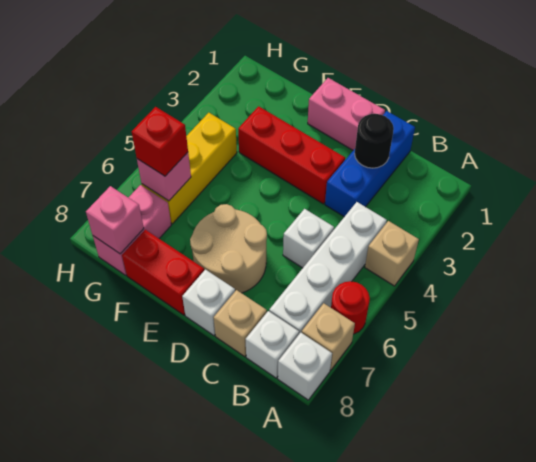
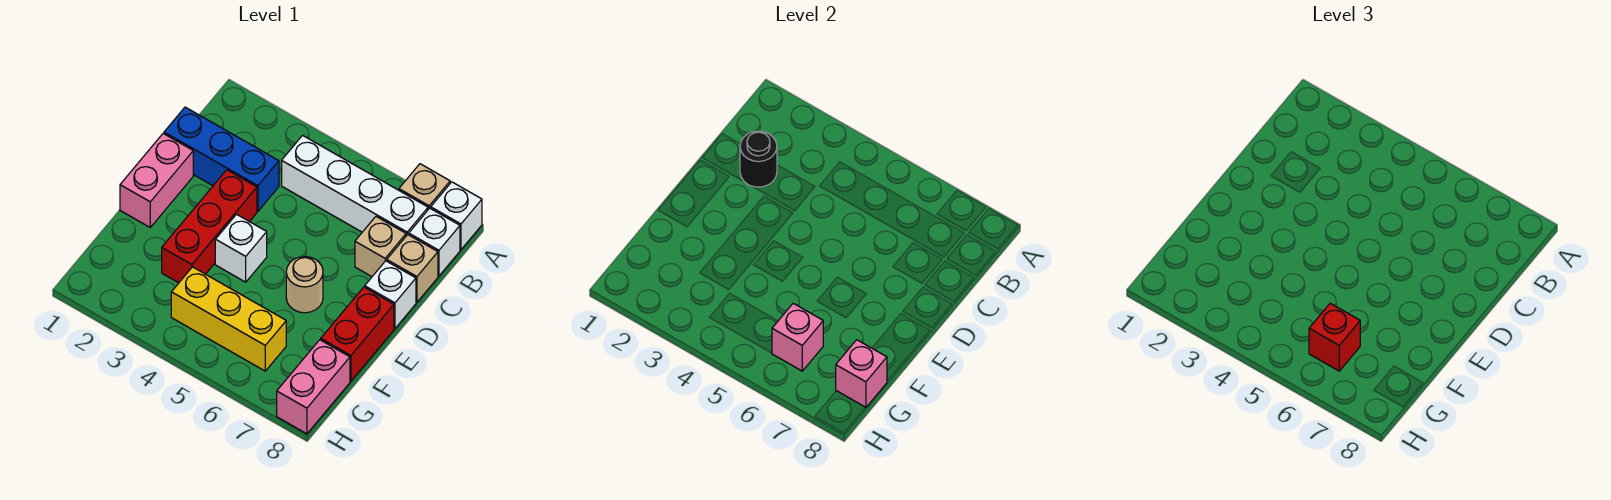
tan brick A4 level 1 -> tan brick C7 level 1
red round brick A6 level 1 -> none
white brick C5 level 1 -> white brick E4 level 1
tan round brick D6:E7 level 1 -> tan round brick E6 level 1
pink brick G7:G8 level 1 -> pink brick G8:H8 level 1

